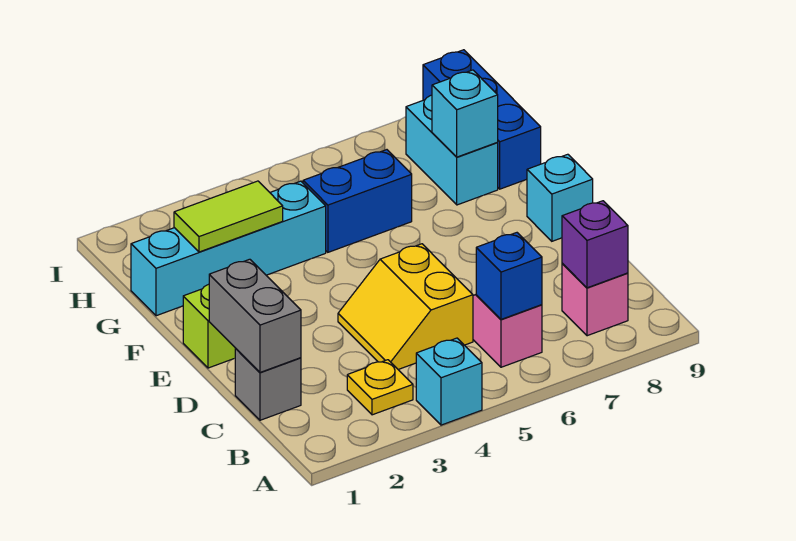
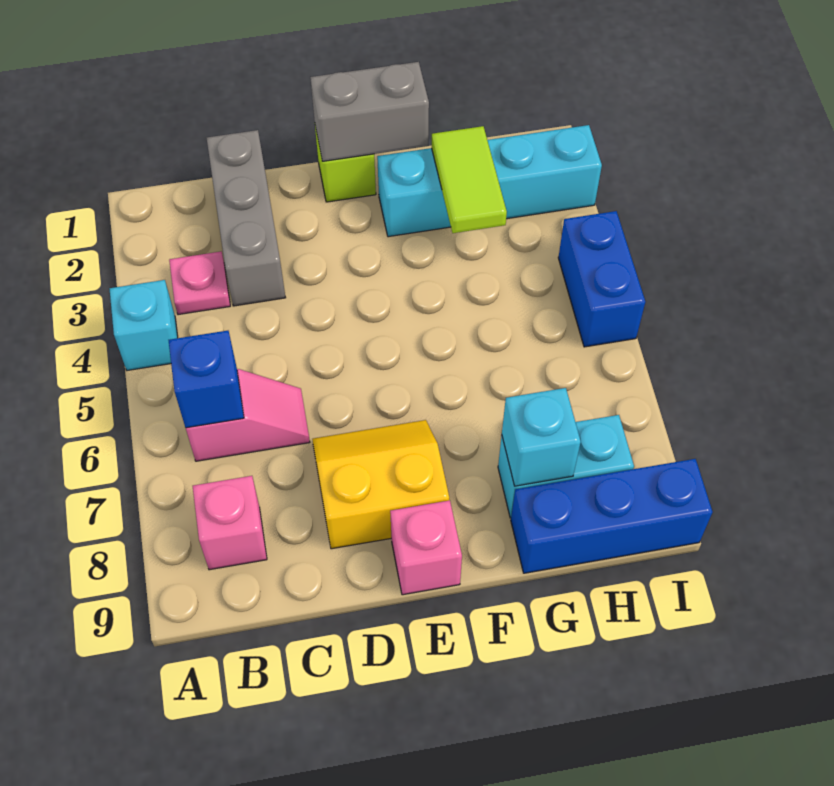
yellow plate B3 level 1 -> pink plate B3 level 1
purple brick B8 level 2 -> none
grey brick C1 level 1 -> grey brick C1:C3 level 1
grey brick C1:D1 level 2 -> grey brick E1:F1 level 2
yellow slope C4:D5 level 1 top 5 -> yellow slope D7:E8 level 1 top 8
cyan brick E9 level 1 -> pink brick E9 level 1
cyan brick G1:G4 level 1 -> cyan brick F2:I2 level 1
blue brick G5:G6 level 1 -> blue brick I4:I5 level 1

